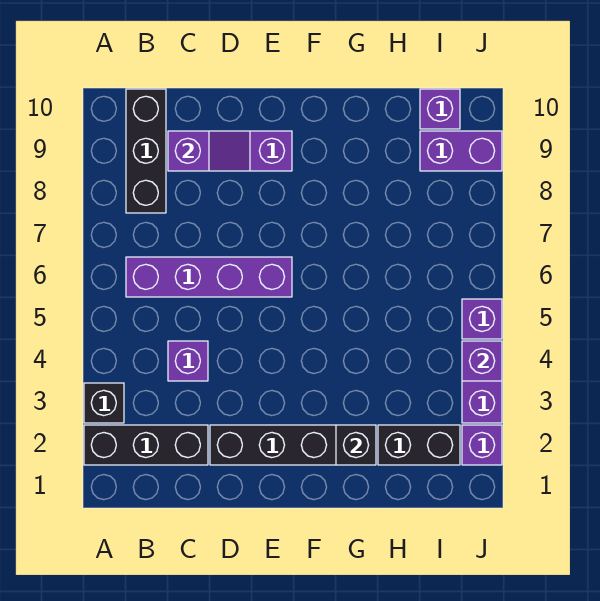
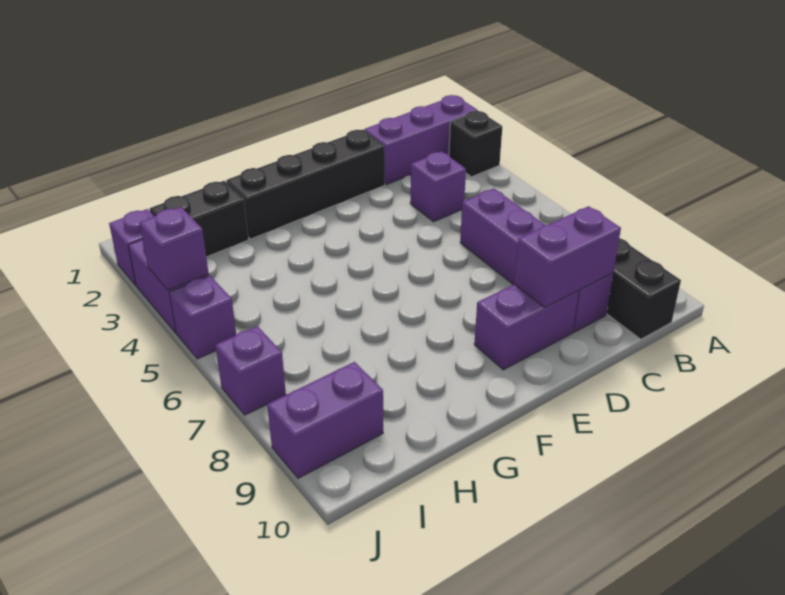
black brick A2:C2 level 1 -> purple brick A2:C2 level 1
purple brick B6:E6 level 1 -> purple brick C6:C9 level 1
purple slope C9:D9 level 2 top C -> purple brick C9:D9 level 2
black brick G2 level 2 -> none
purple brick I10 level 1 -> purple brick J7 level 1

